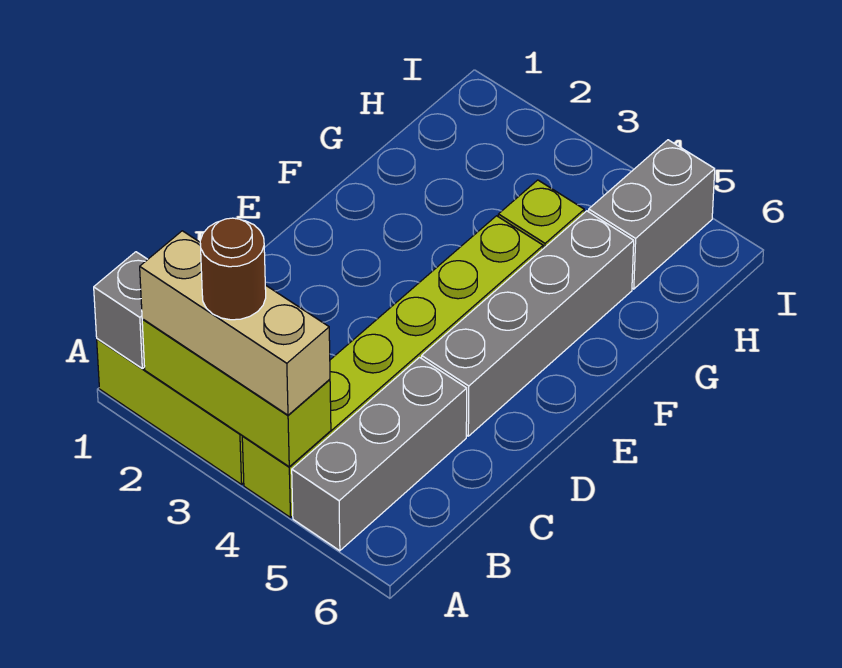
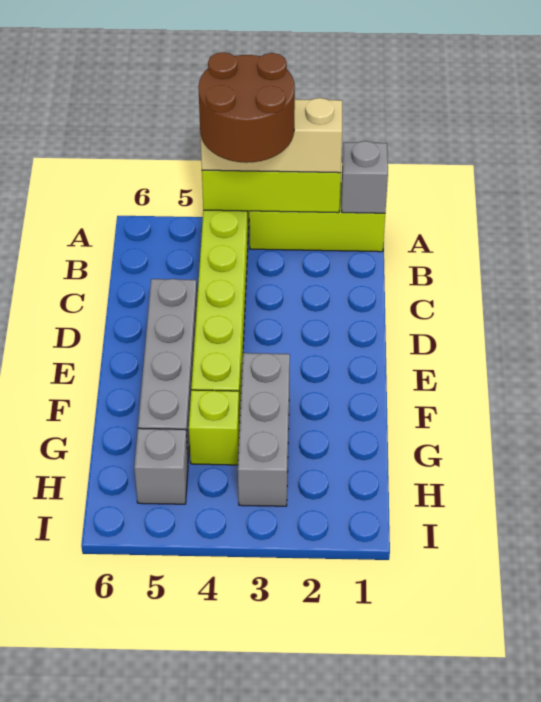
brown round brick A3 level 4 -> brown round brick A3:B4 level 4
grey brick A5:C5 level 1 -> grey brick F3:H3 level 1
grey brick H5:I5 level 1 -> grey brick H5 level 1

